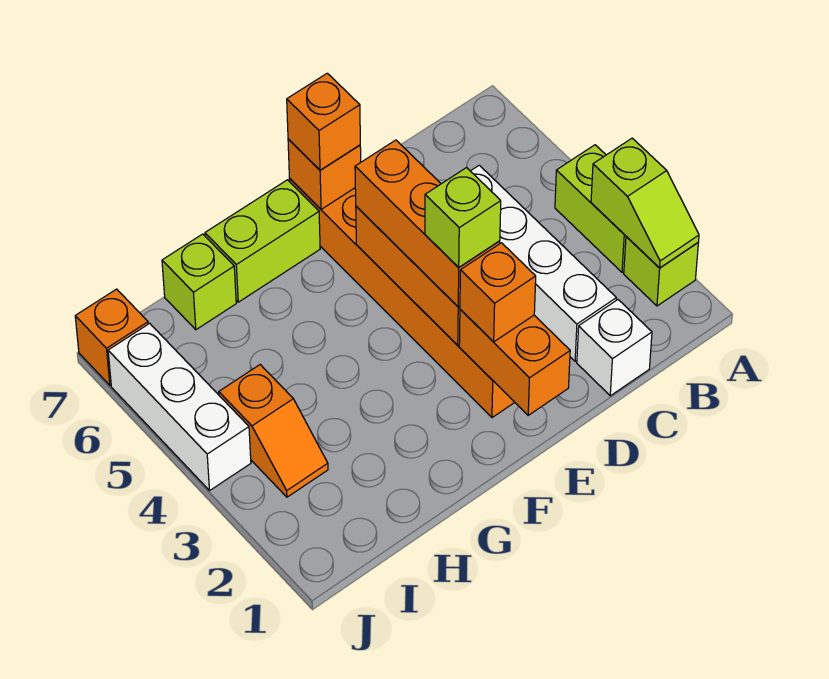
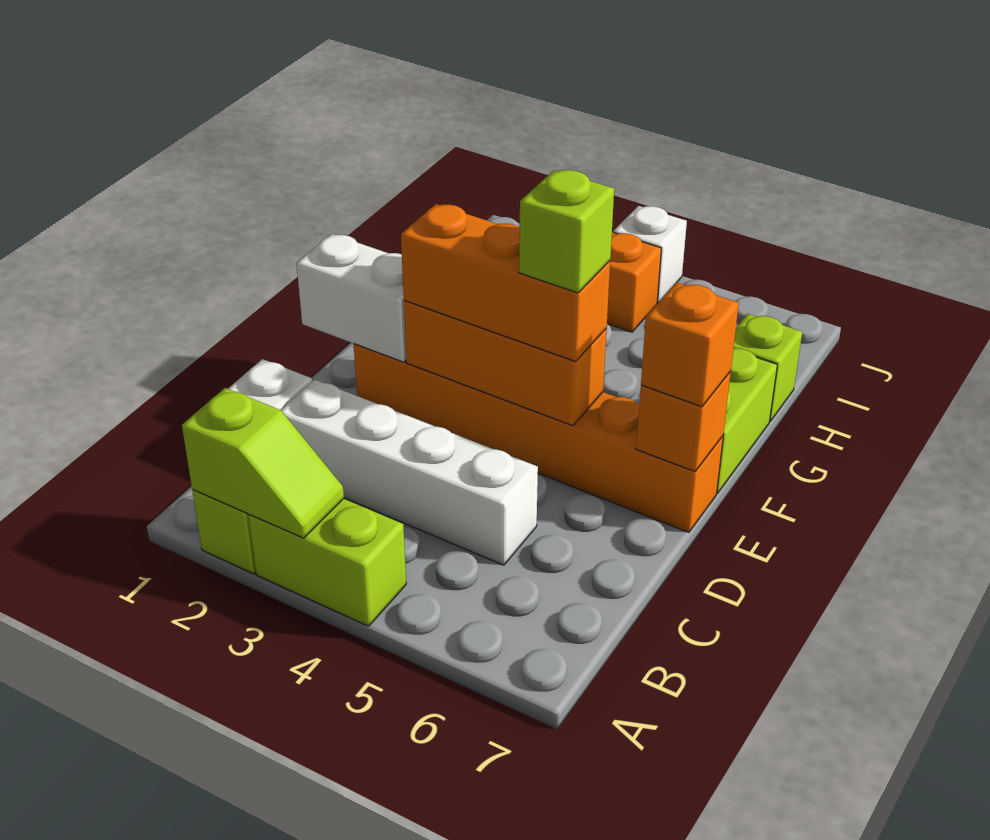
lime slope A2:A3 level 2 top 3 -> lime slope A2:A3 level 2 top 2
orange brick E1:E2 level 2 -> white brick E1:E2 level 2
orange brick E2 level 3 -> none
lime brick E3 level 4 -> lime brick E5 level 4
white brick J4:J6 level 1 -> white brick J4 level 1
orange brick J7 level 1 -> none

